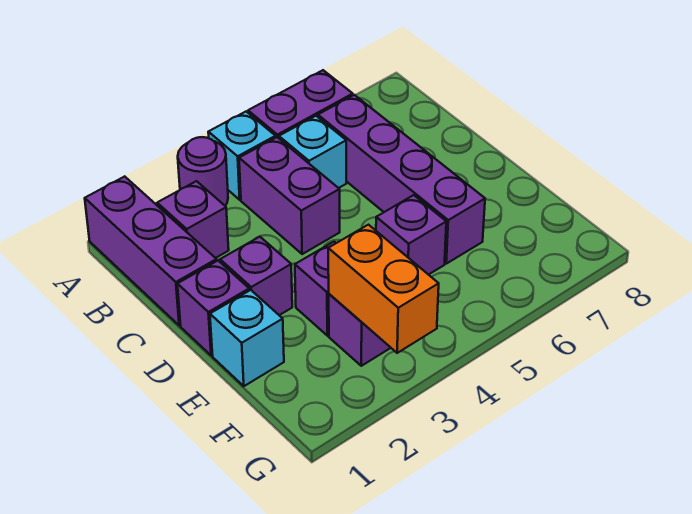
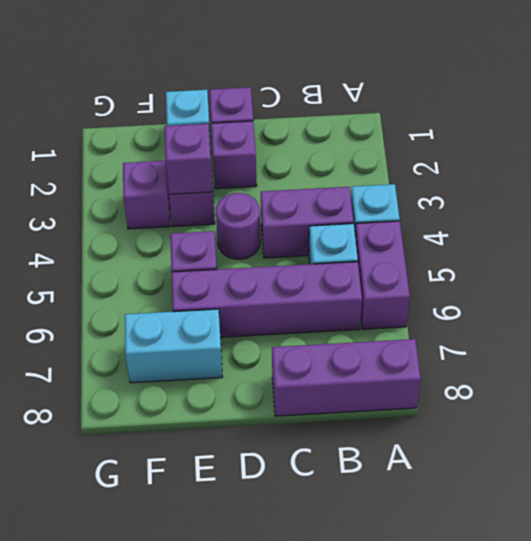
purple brick A1:C1 level 1 -> purple brick A8:C8 level 1
purple round brick A3 level 1 -> purple round brick D4 level 1
purple brick B2 level 1 -> purple brick E3 level 2
none -> cyan brick E7:F7 level 1
orange brick F3:G3 level 2 -> none

